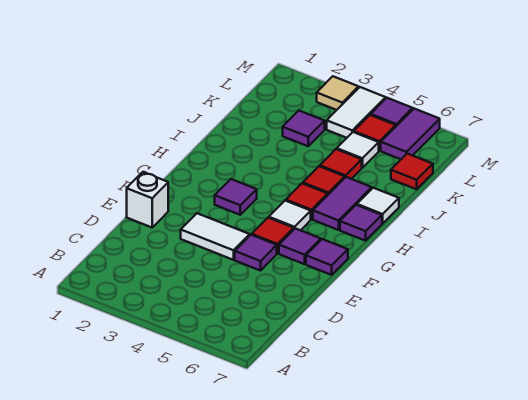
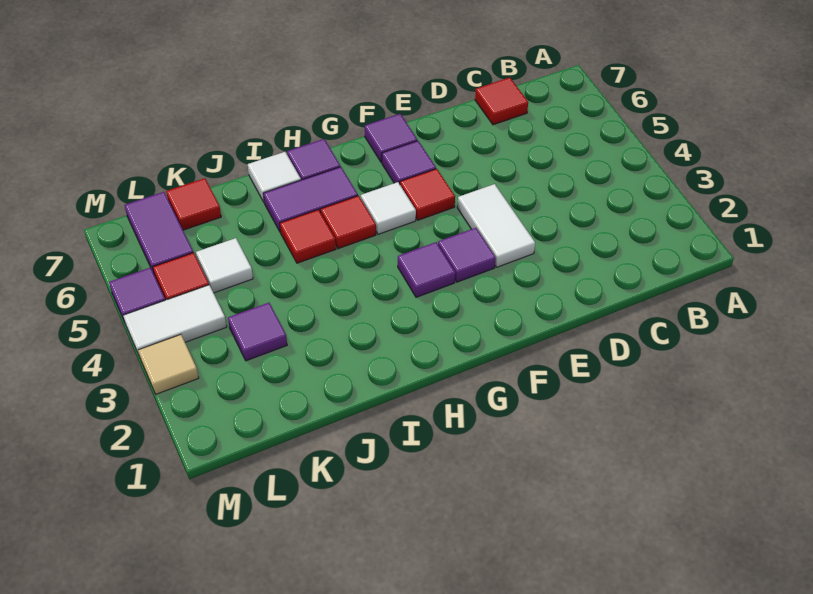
white brick E1 level 1 -> none
purple tile E5 level 1 -> purple tile F3 level 1
red tile J5 level 1 -> red tile C7 level 1
purple tile L6:M6 level 1 -> purple tile L6:L7 level 1

